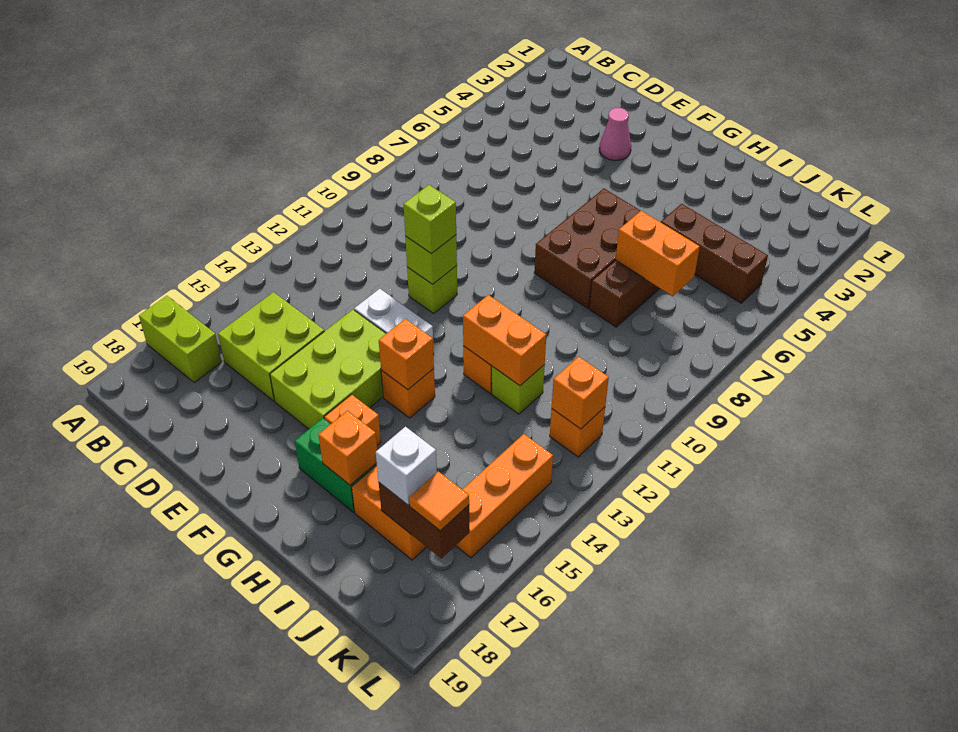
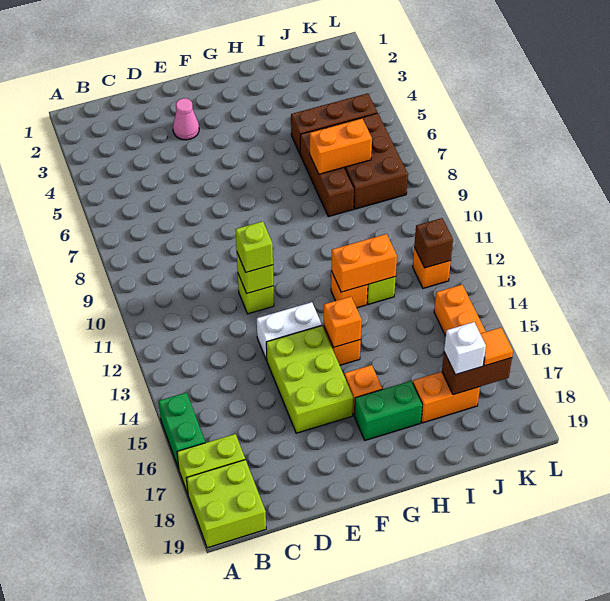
none -> green brick A15:A16 level 1
lime brick C15:D16 level 1 -> lime brick A18:B19 level 1
brown brick G6:H8 level 1 -> brown brick J6:K8 level 1
orange brick H17 level 2 -> none
orange brick K12 level 2 -> brown brick K12 level 2

